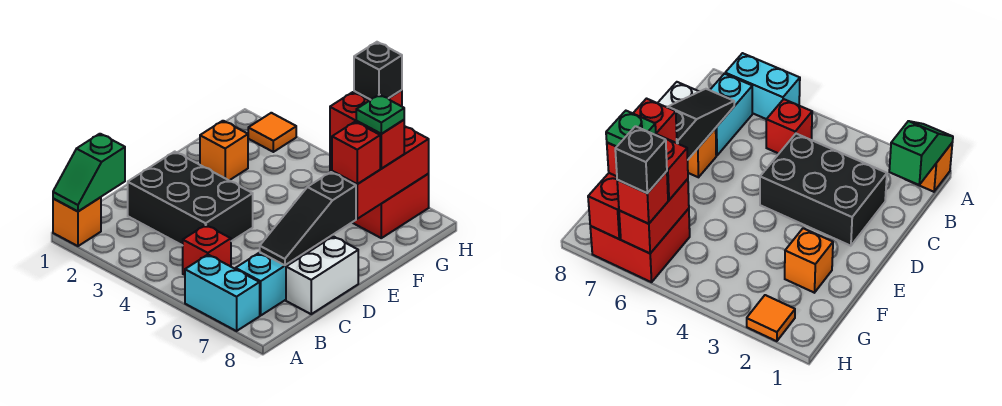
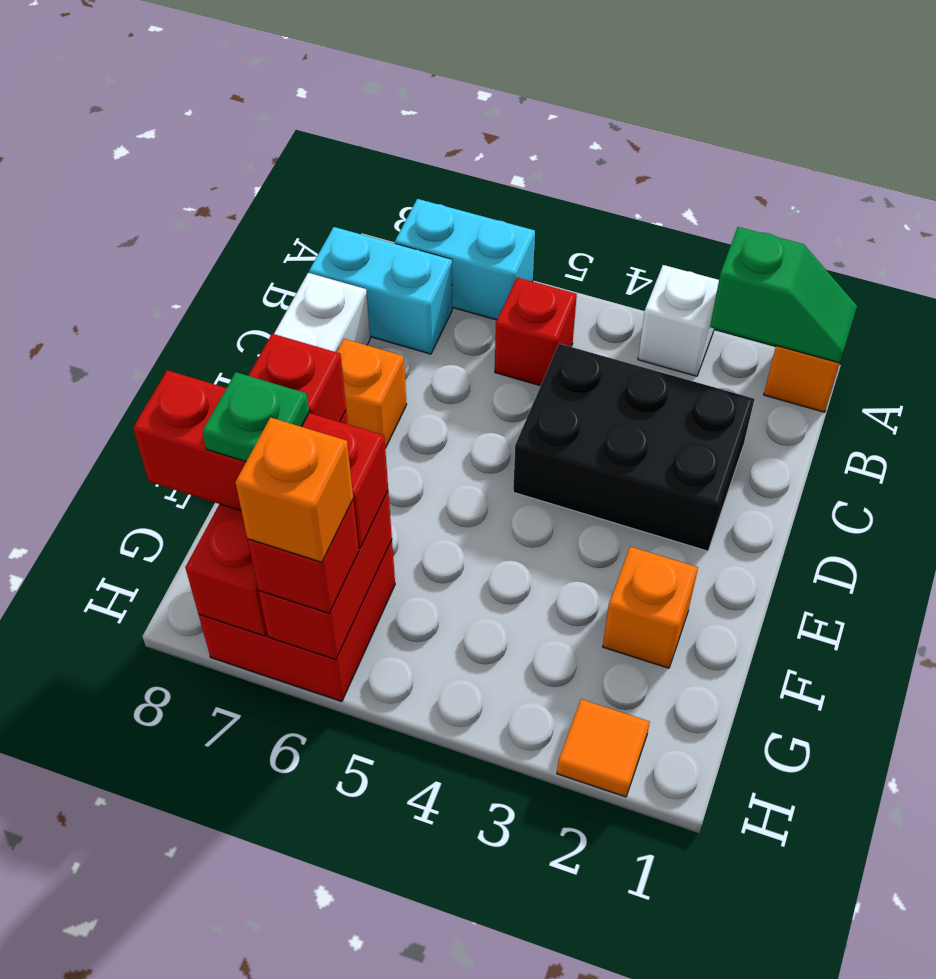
green slope A1:B1 level 2 top B -> green slope A1:A2 level 2 top 2
none -> white brick A3 level 1
cyan brick B7:C7 level 1 -> cyan brick B7:B8 level 1
black slope C7:E7 level 2 top E -> none
red brick G6:G7 level 3 -> red brick G6:G8 level 3
black brick H6 level 4 -> orange brick H6 level 4

